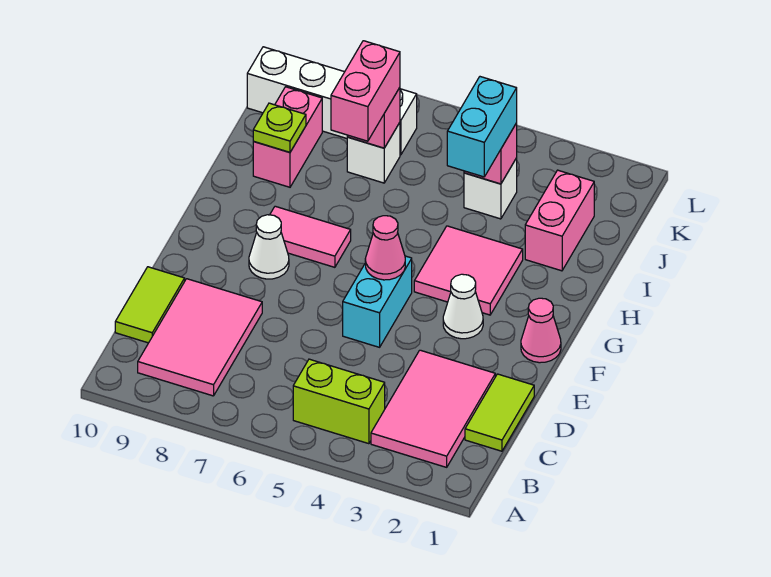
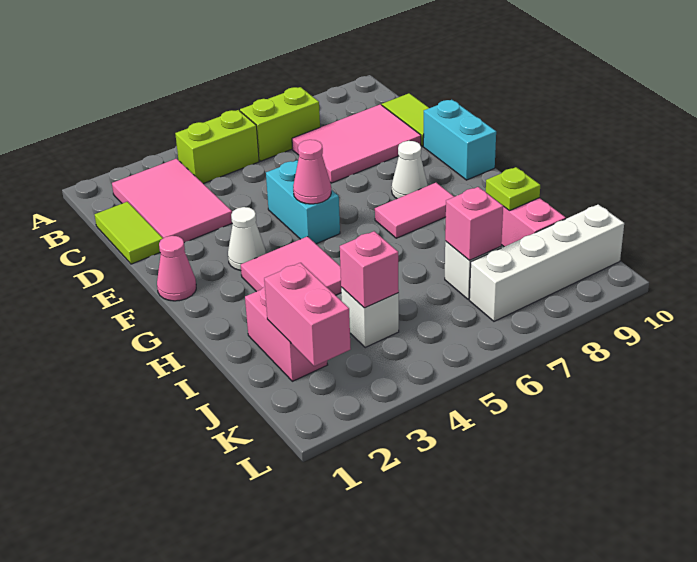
none -> lime brick B6:B7 level 1
pink tile B8:D9 level 1 -> pink tile C7:D9 level 1
cyan brick I4:J4 level 3 -> cyan brick E10:F10 level 1
pink brick I7:J7 level 3 -> pink brick J2:K2 level 2

